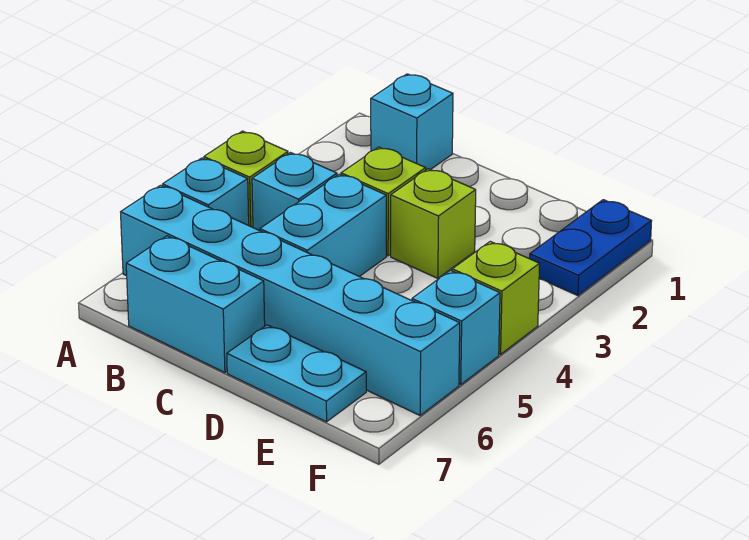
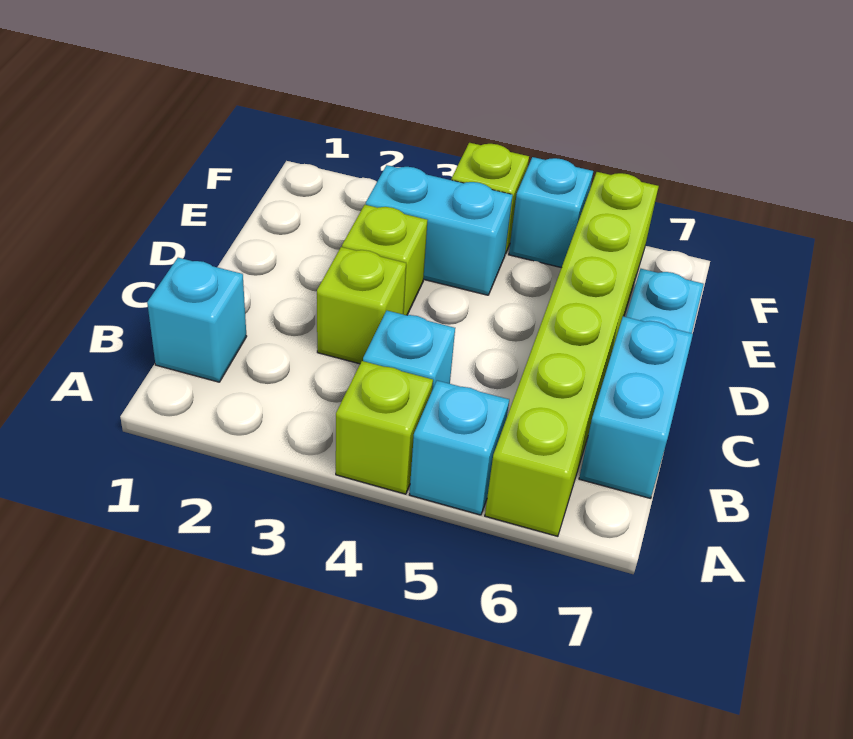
cyan brick A6:F6 level 1 -> lime brick A6:F6 level 1
cyan brick C4:C5 level 1 -> cyan brick E3:E4 level 1
blue plate F1:F2 level 1 -> none

